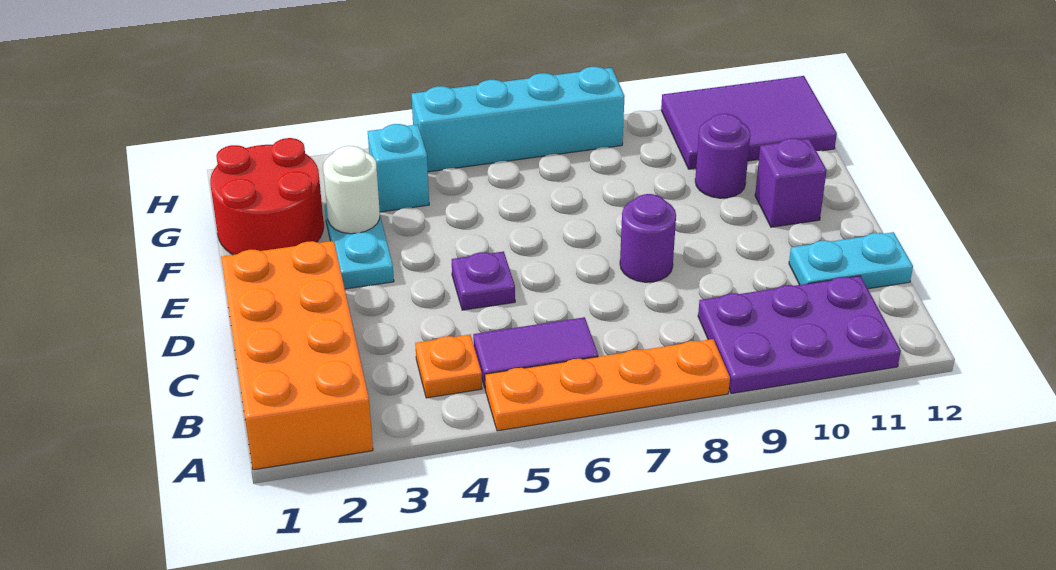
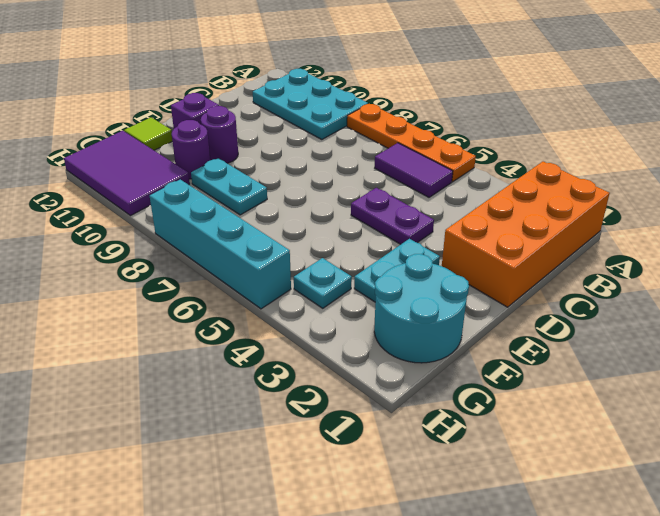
purple plate A9:B11 level 1 -> cyan plate A9:B11 level 1
orange plate B4 level 1 -> none
cyan plate C11:C12 level 1 -> cyan plate F8:F9 level 1
purple plate D5 level 1 -> purple plate D4:D5 level 1
purple round brick D8 level 1 -> purple round brick E10 level 1
red round brick F1:G2 level 1 -> cyan round brick F1:G2 level 1
white round brick F3 level 2 -> none
none -> lime tile F12 level 1
cyan brick G4 level 1 -> cyan plate G4 level 1

